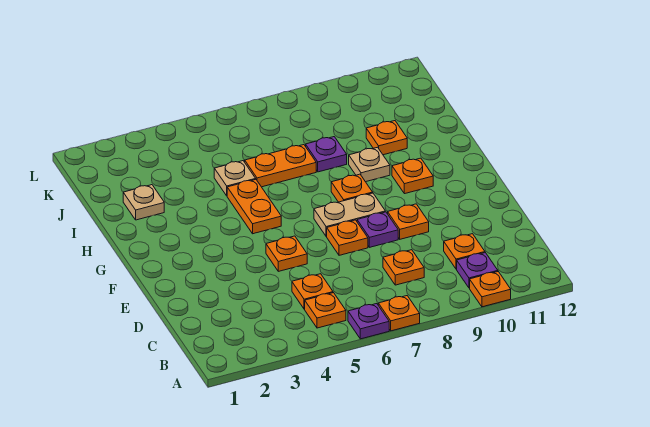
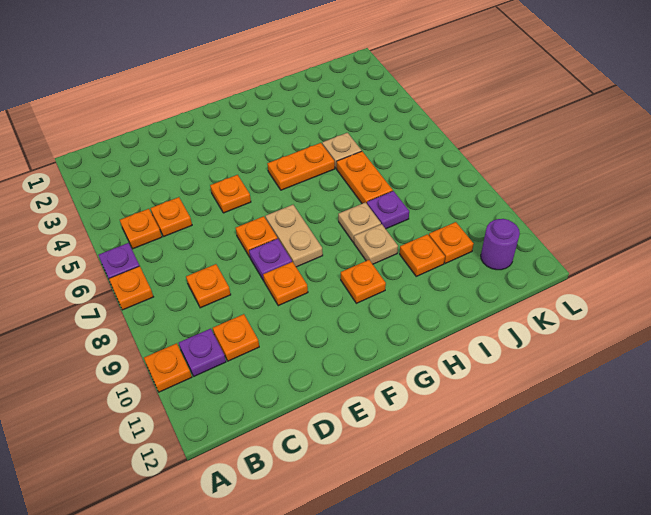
orange plate G8 level 1 -> orange plate J10 level 1
tan plate I2 level 1 -> tan plate H8 level 1
none -> purple round brick K11 level 1

